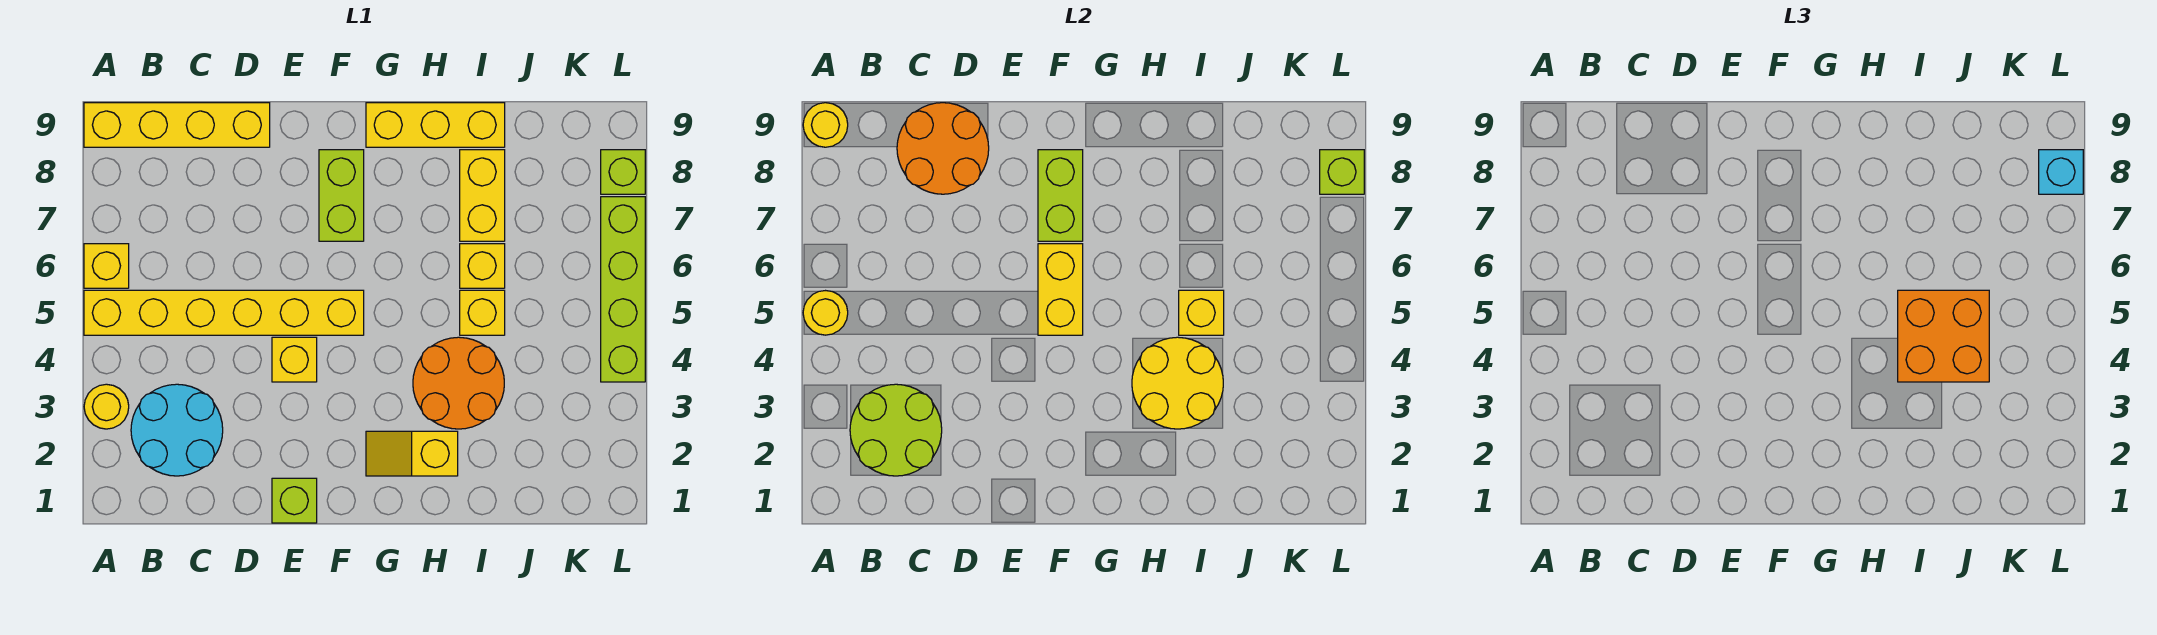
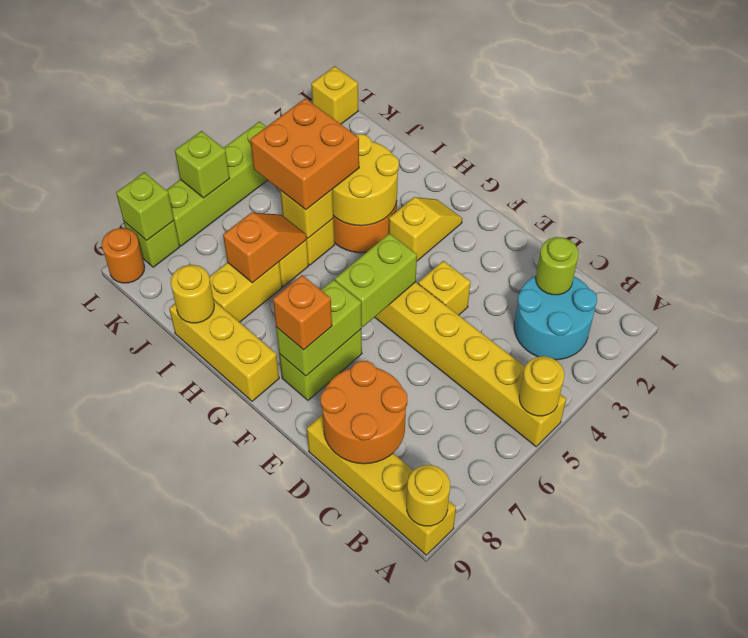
yellow round brick A3 level 1 -> yellow round brick I9 level 2
yellow brick A6 level 1 -> yellow brick L1 level 1
lime round brick B2:C3 level 2 -> lime round brick C2 level 2
lime brick E1 level 1 -> lime brick L6 level 2
yellow brick F5:F6 level 2 -> lime brick F5:F6 level 2
none -> orange brick F8 level 3
yellow slope G2:H2 level 1 top H -> yellow slope G2:G3 level 1 top 3
none -> orange slope I6:I7 level 2 top 7
cyan brick L8 level 3 -> none
none -> orange round brick L9 level 1

